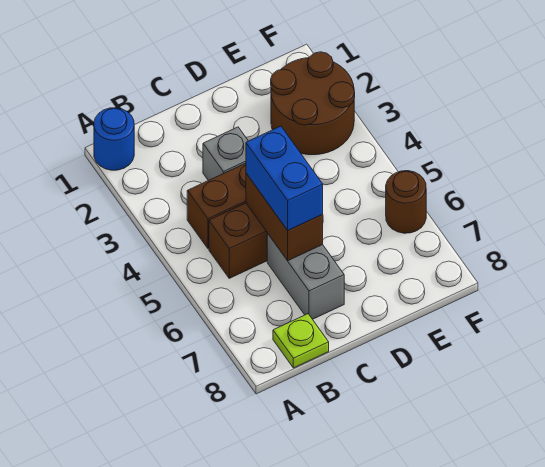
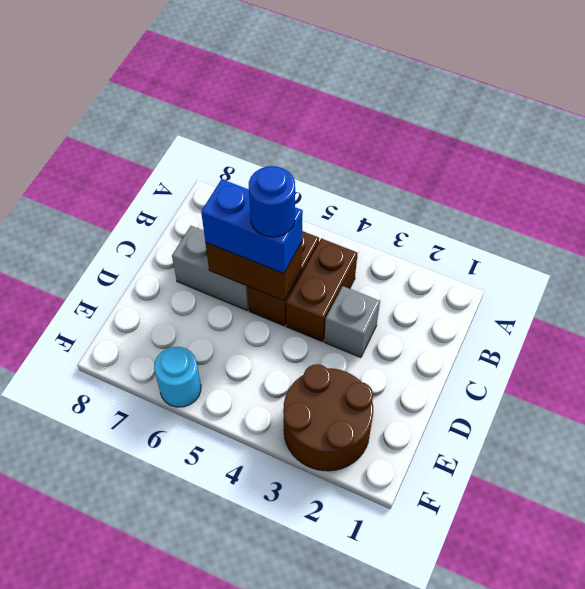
blue round brick A1 level 1 -> blue round brick C5 level 4
lime plate B8 level 1 -> none
brown round brick F6 level 1 -> cyan round brick F6 level 1

